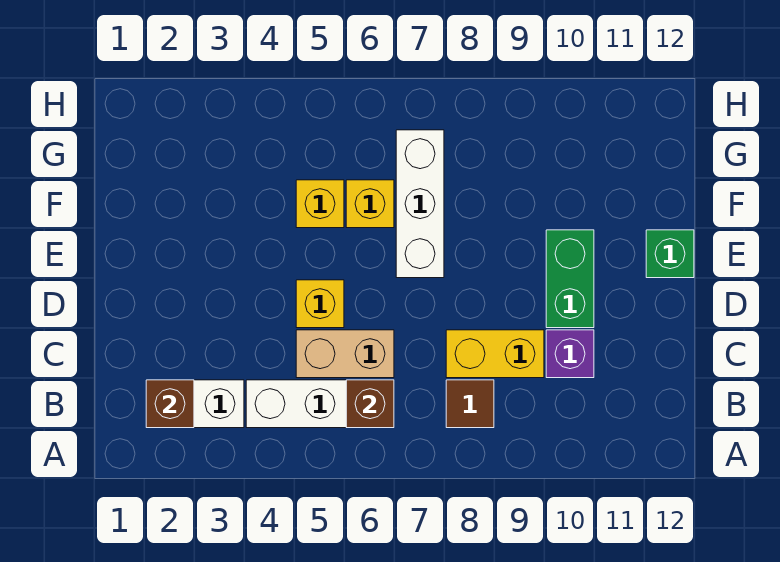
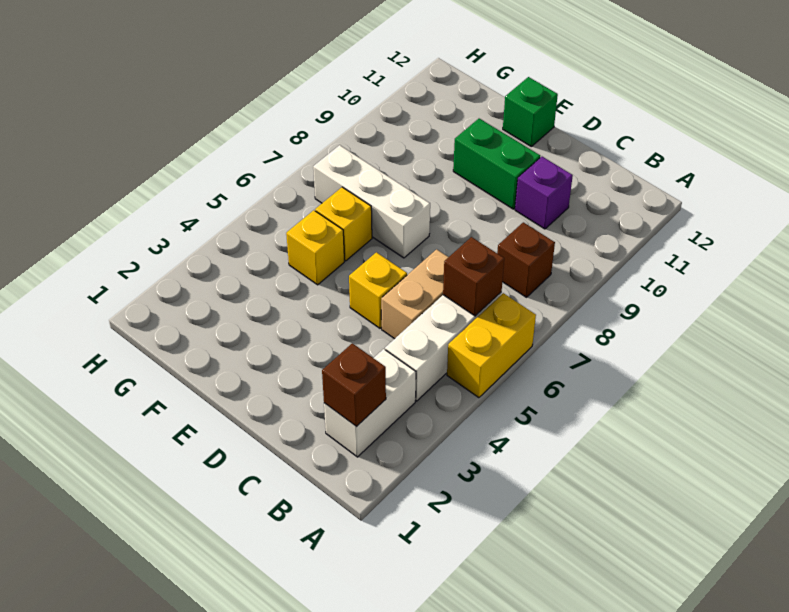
brown tile B8 level 1 -> brown brick B8 level 1
yellow brick C8:C9 level 1 -> yellow brick A5:A6 level 1

